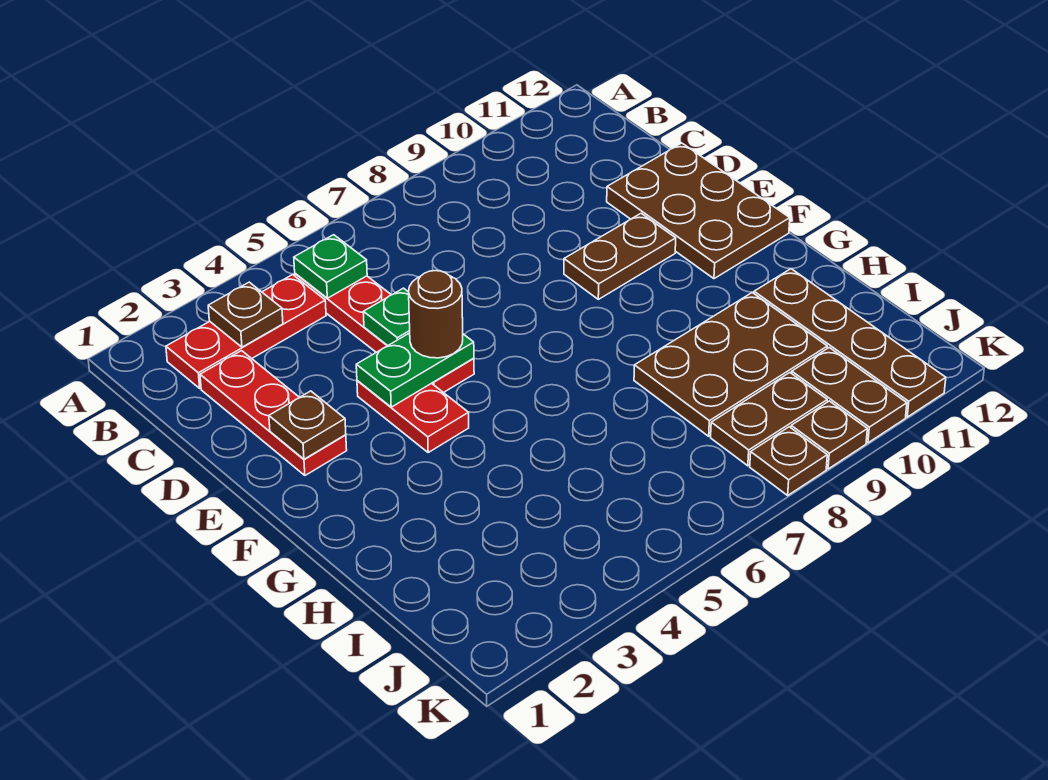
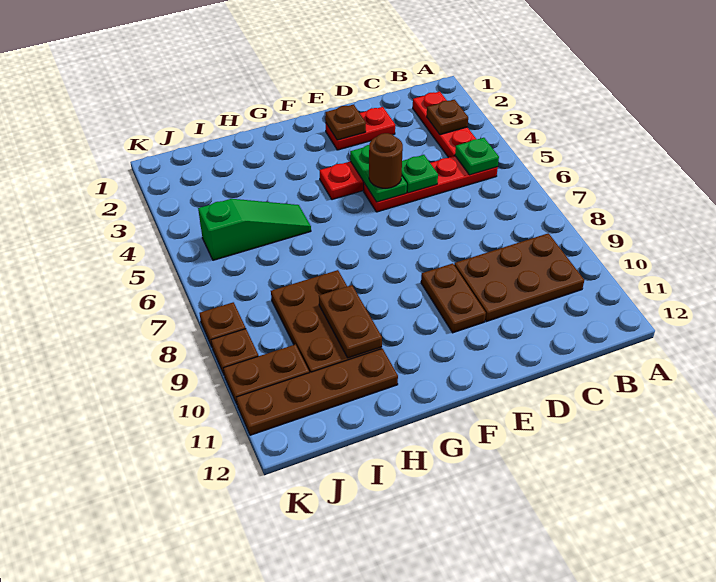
red plate C2:E2 level 1 -> red plate D2:E2 level 1
brown plate D11:F12 level 1 -> brown plate B9:D10 level 1
none -> green slope H5:J5 level 1 top J
brown plate J8:J9 level 1 -> brown plate H9:H10 level 2

